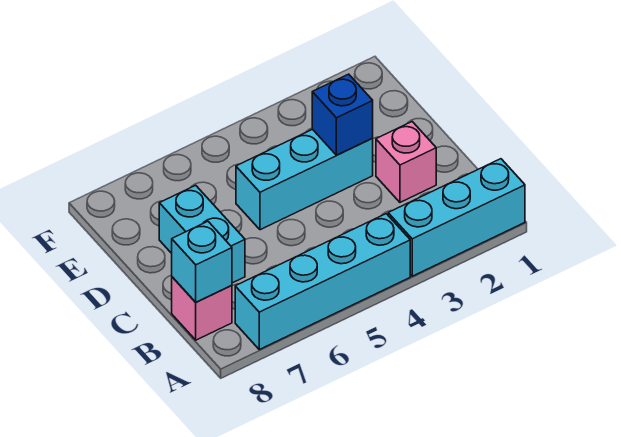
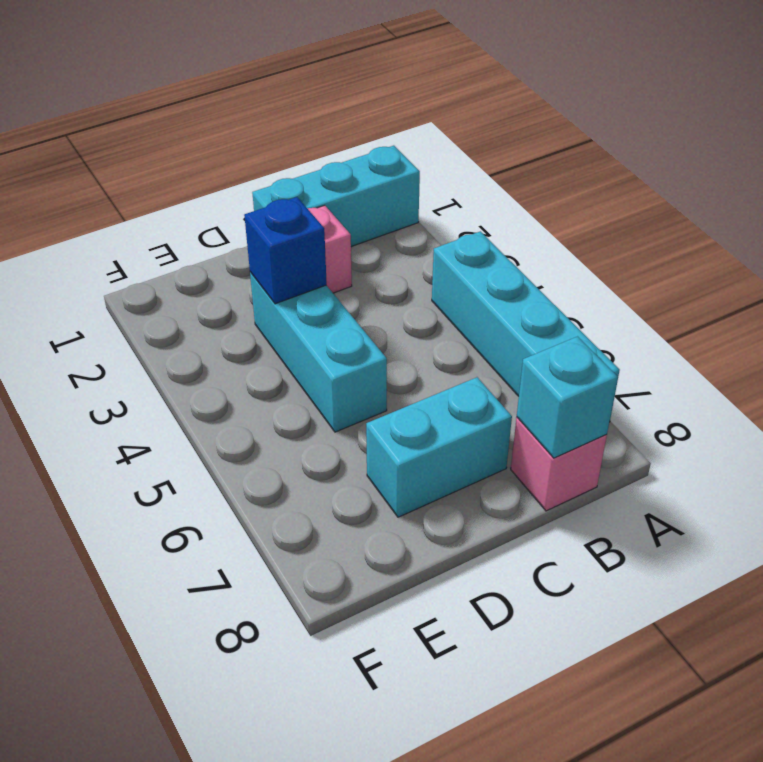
cyan brick A1:A3 level 1 -> cyan brick A1:C1 level 1

